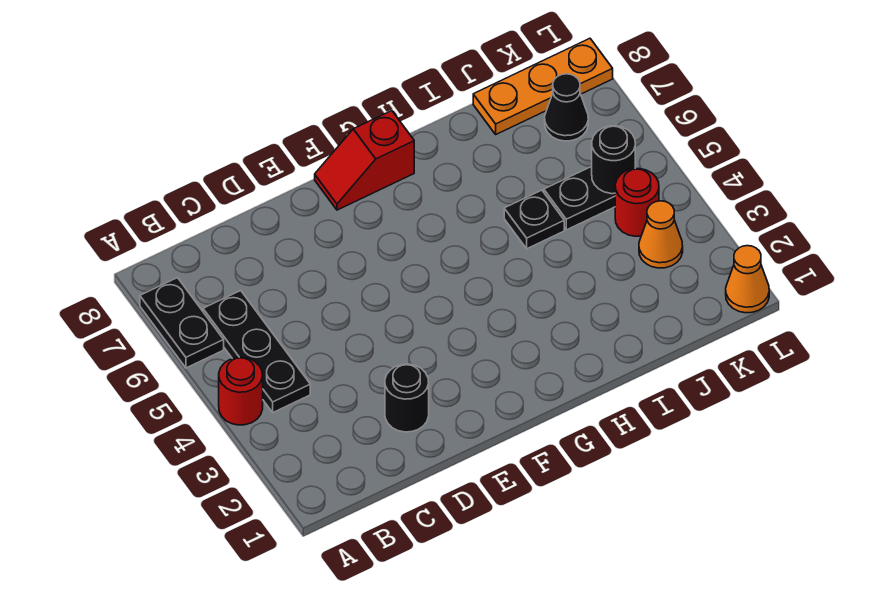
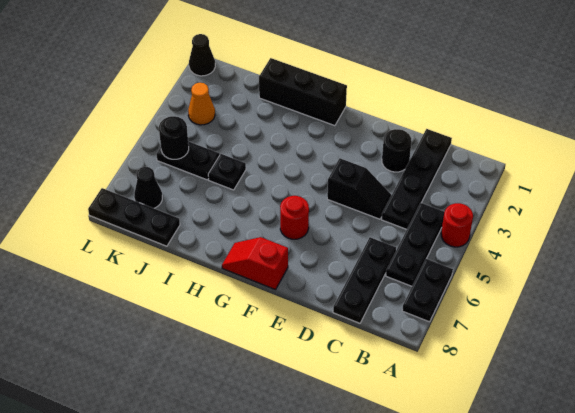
none -> black plate C1:C4 level 1
none -> black plate C6:C8 level 1
none -> black slope D4:E4 level 1 top E
red slope F8:G8 level 1 top G -> red slope F8:G8 level 1 top F
none -> black brick G1:I1 level 1
orange plate J8:L8 level 1 -> black plate J8:L8 level 1
red round brick K4 level 1 -> red round brick F6 level 1
orange cone L1 level 1 -> black cone L1 level 1

